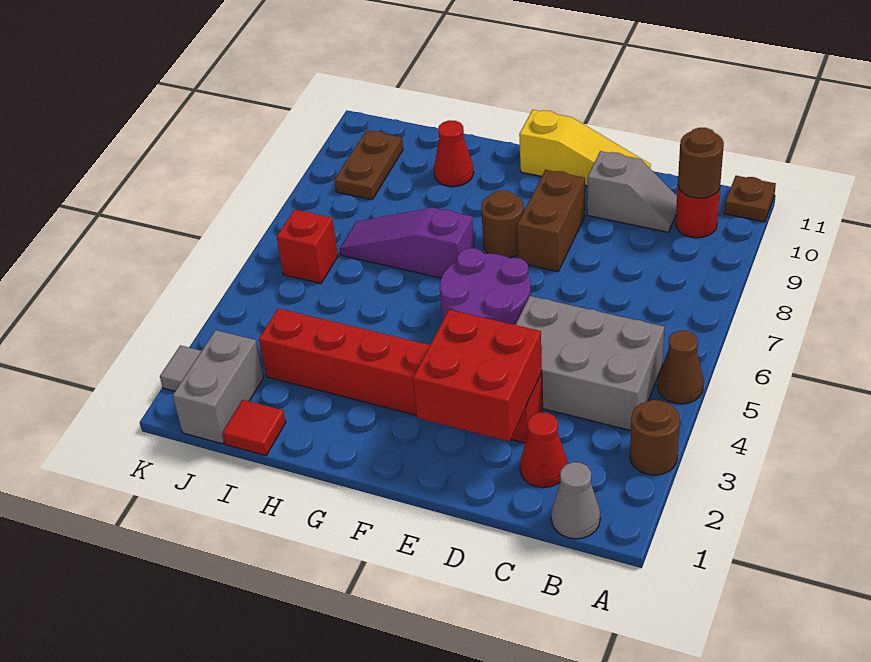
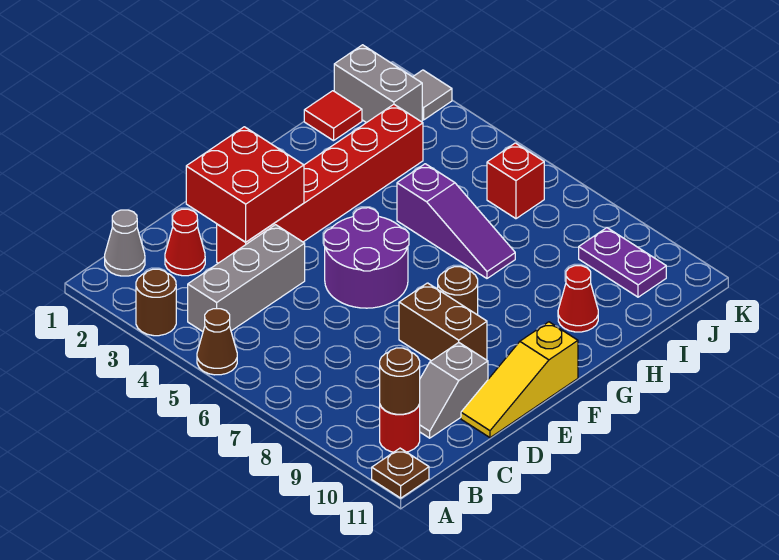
grey brick B4:D5 level 1 -> grey brick B4:D4 level 1
purple slope G7:I7 level 1 top G -> purple slope H5:H7 level 1 top 5
brown plate J9:J10 level 1 -> purple plate J9:J10 level 1

